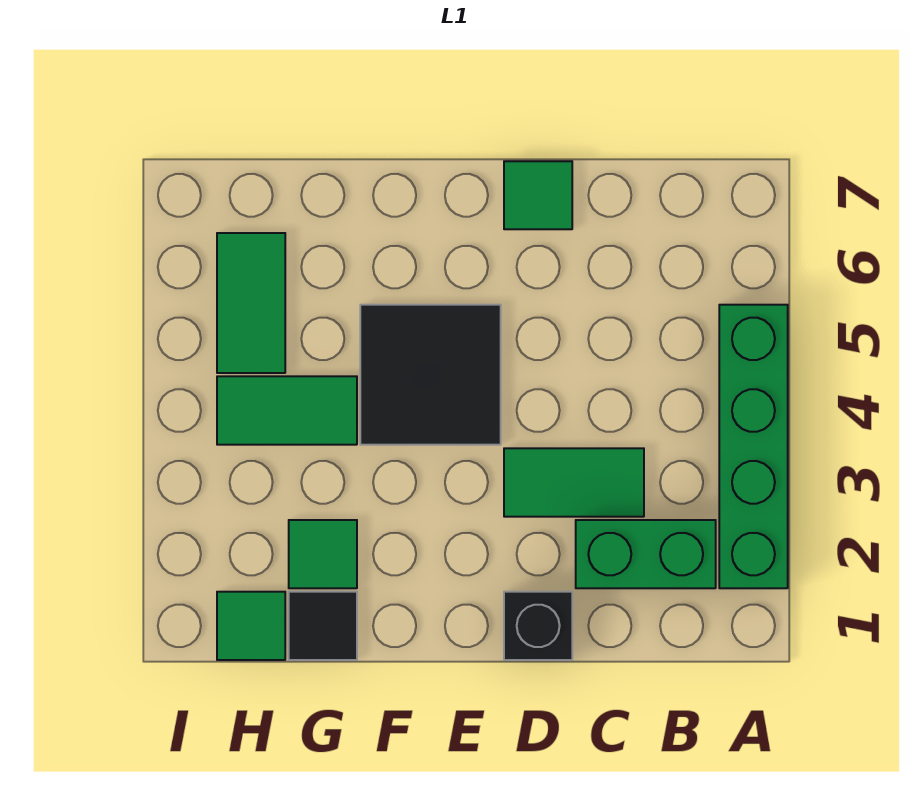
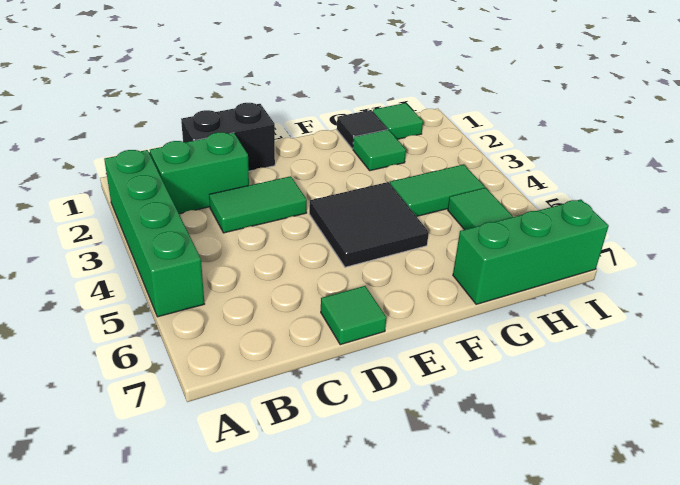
black brick D1 level 1 -> black brick C1:D1 level 1
none -> green brick G7:I7 level 1

